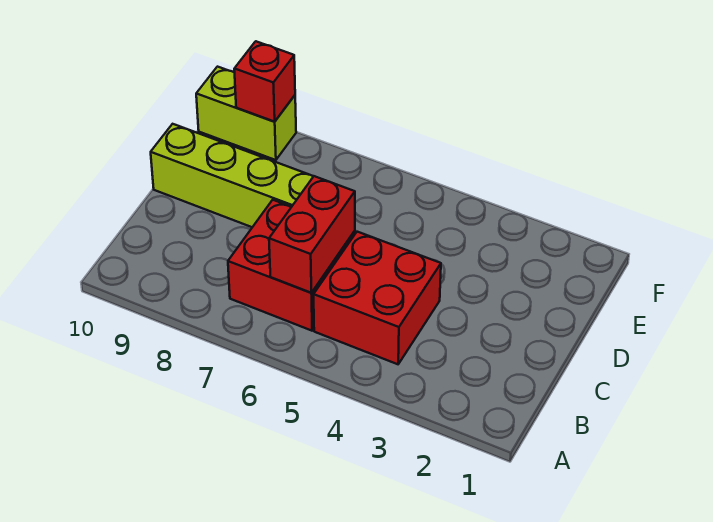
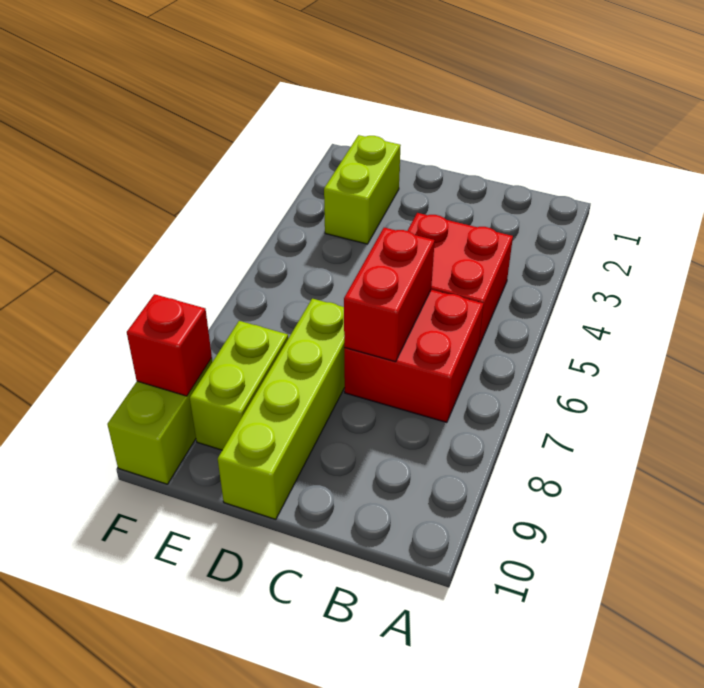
red brick B6:C6 level 2 -> red brick C6:C7 level 2
none -> lime brick E2:E3 level 1
none -> lime brick E8:E9 level 1

